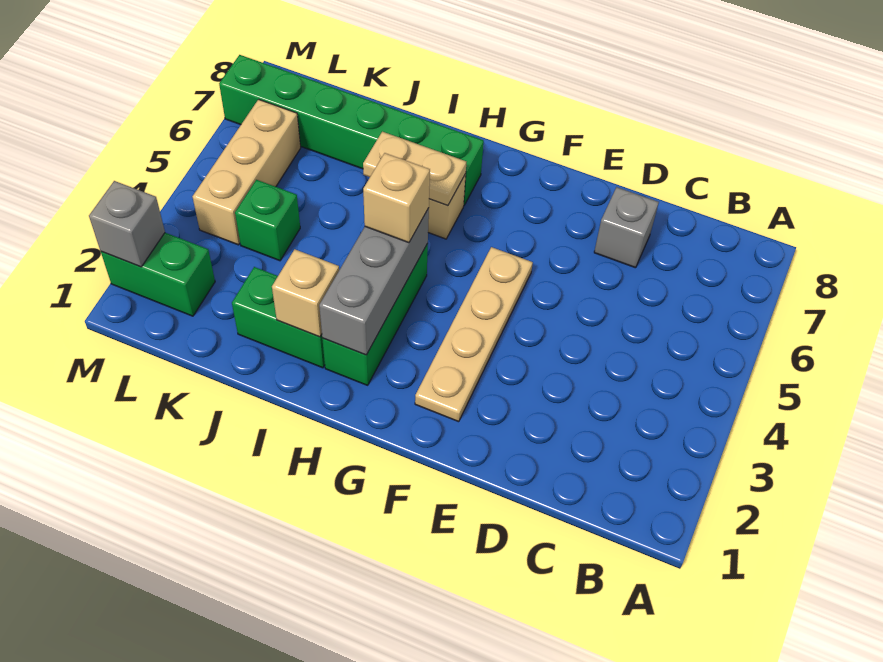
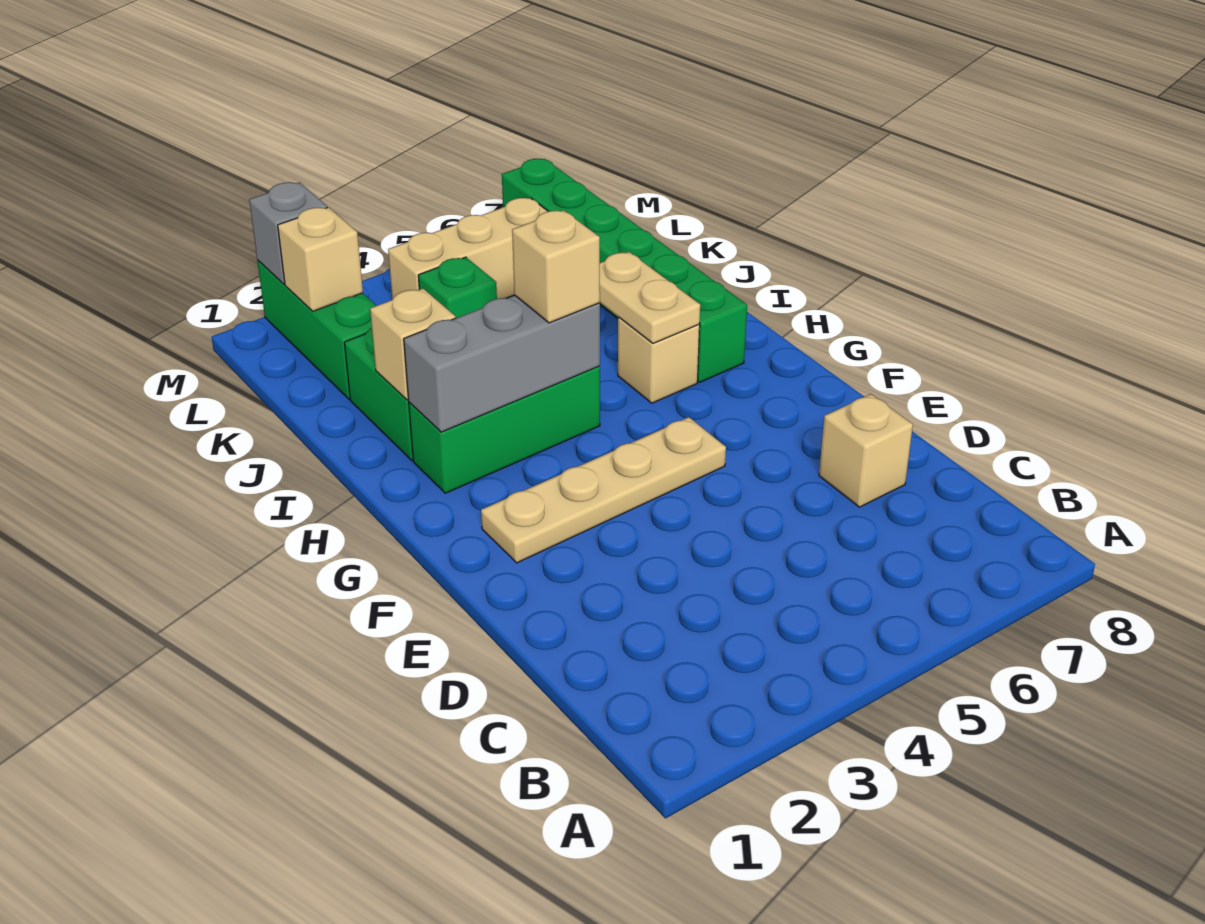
grey brick D7 level 1 -> tan brick D7 level 1
green brick L2:M2 level 1 -> green brick K2:M2 level 1
none -> tan brick L2 level 2

